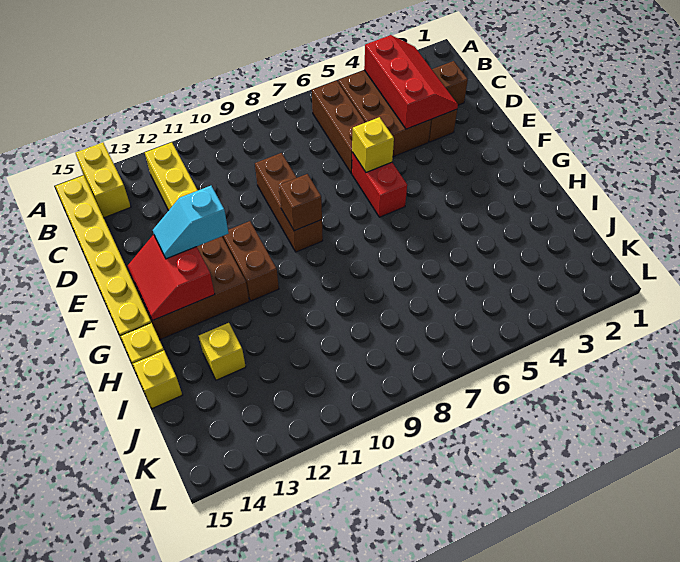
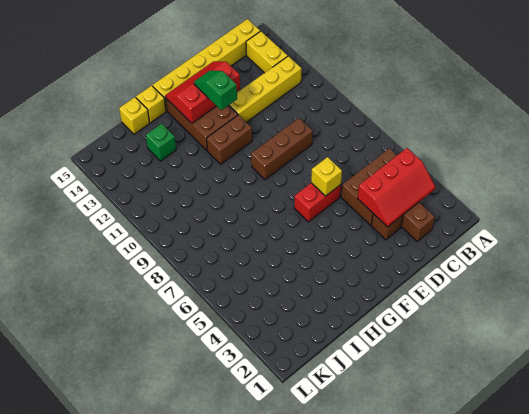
yellow brick A14:B14 level 1 -> yellow brick B13:B14 level 1
brown brick B6:D6 level 1 -> none
brown brick F9 level 2 -> none
cyan slope F12:F13 level 3 top 12 -> green slope F12:F13 level 3 top 12
red slope F13:G14 level 2 top 13 -> red slope E13:G14 level 2 top 13
yellow brick I13 level 1 -> green brick I13 level 1

